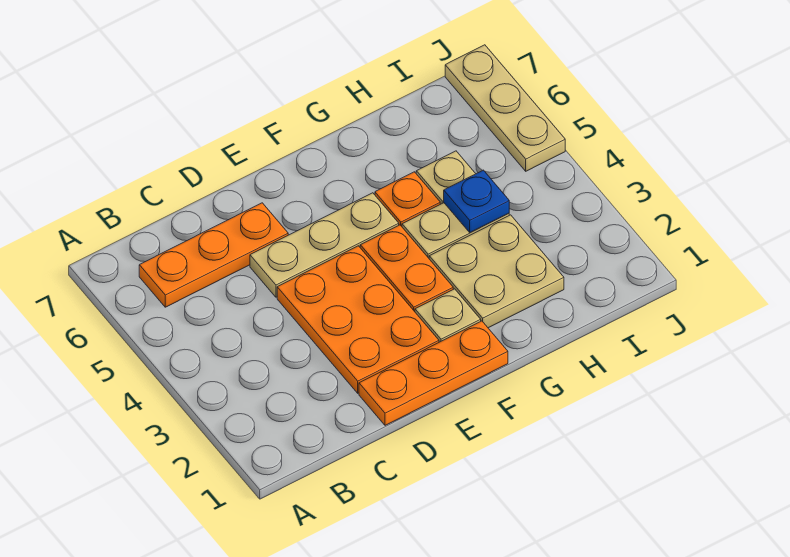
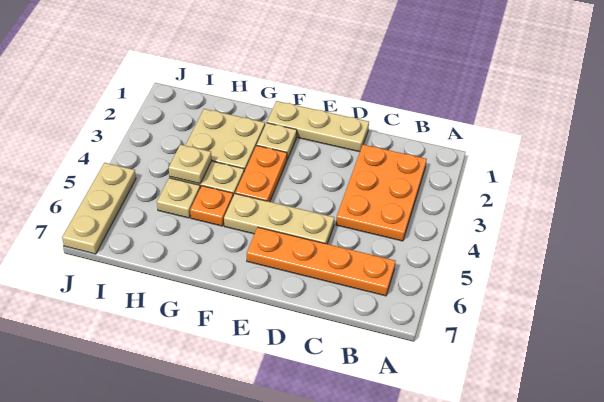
orange plate B6:D6 level 1 -> orange plate B6:E6 level 1
orange plate D1:F1 level 1 -> tan plate D1:F1 level 1
orange plate D2:E4 level 1 -> orange plate B2:C4 level 1
blue plate H4 level 2 -> tan plate H4 level 2

